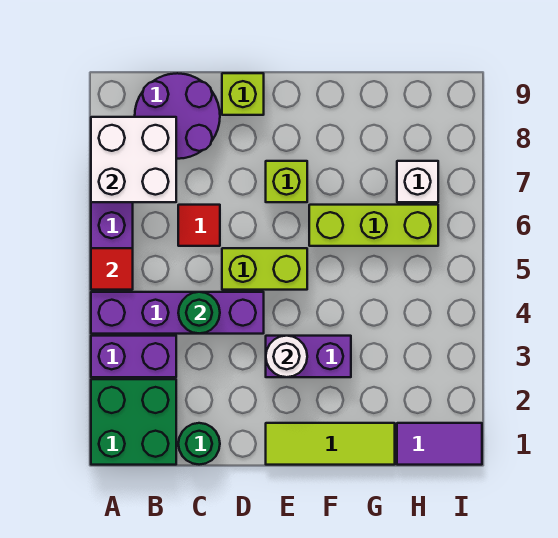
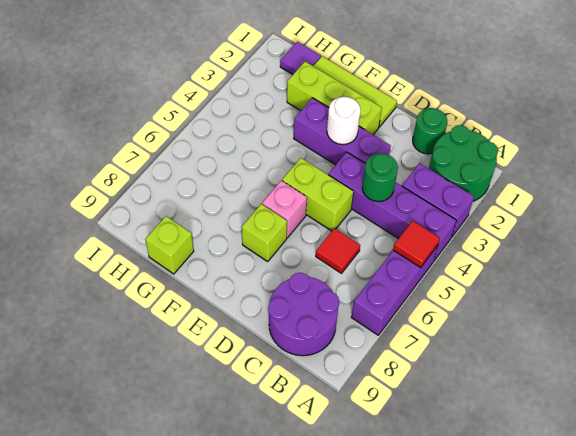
green brick A1:B2 level 1 -> green round brick A1:B2 level 1
white brick A7:B8 level 2 -> none
lime brick D9 level 1 -> lime brick G9 level 1
purple brick E3:F3 level 1 -> purple brick D3:F3 level 1
none -> pink brick E6 level 1
lime brick F6:H6 level 1 -> lime brick E2:G2 level 1
purple tile H1:I1 level 1 -> purple tile H1 level 1
white brick H7 level 1 -> none

